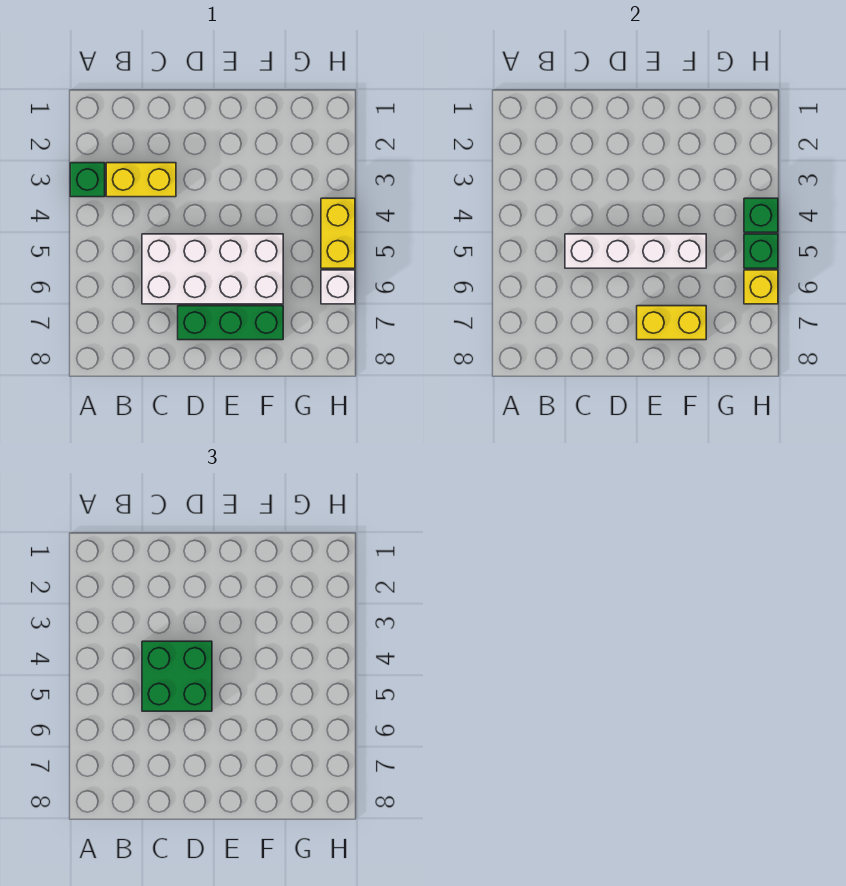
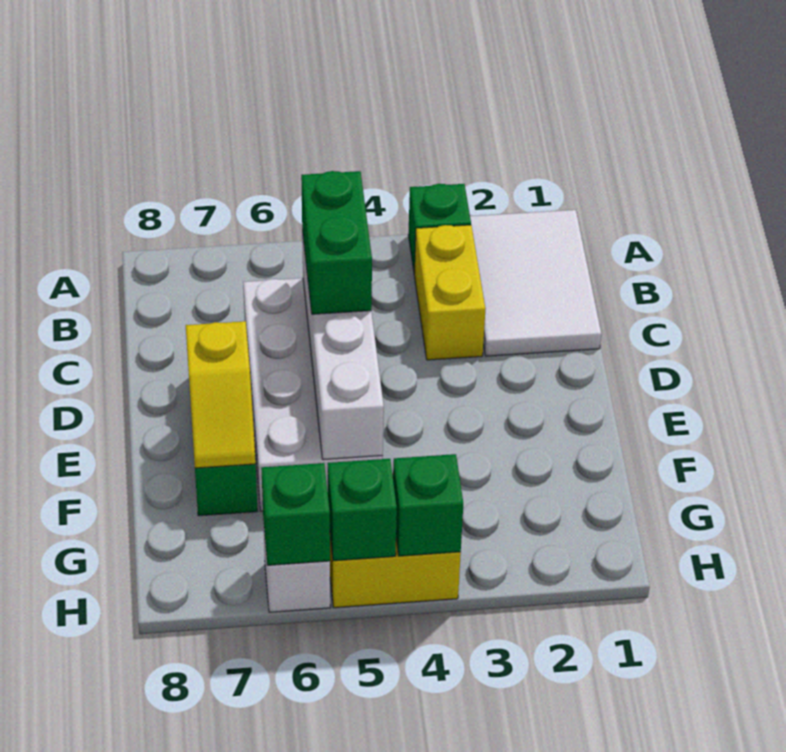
none -> white tile A1:C2 level 1
green brick C4:D5 level 3 -> green brick C5:D5 level 3
yellow brick E7:F7 level 2 -> yellow slope E7:F7 level 2 top E
yellow brick H6 level 2 -> green brick H6 level 2

